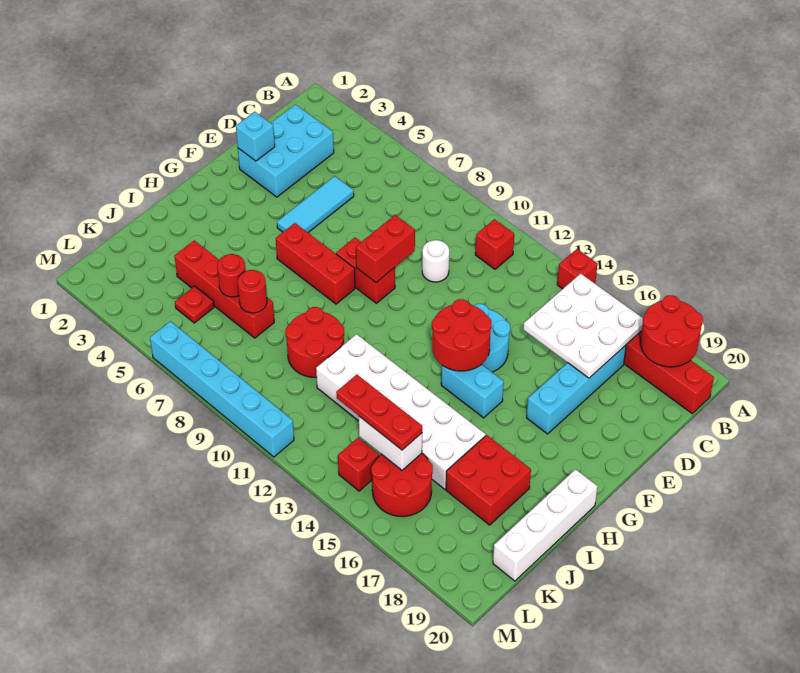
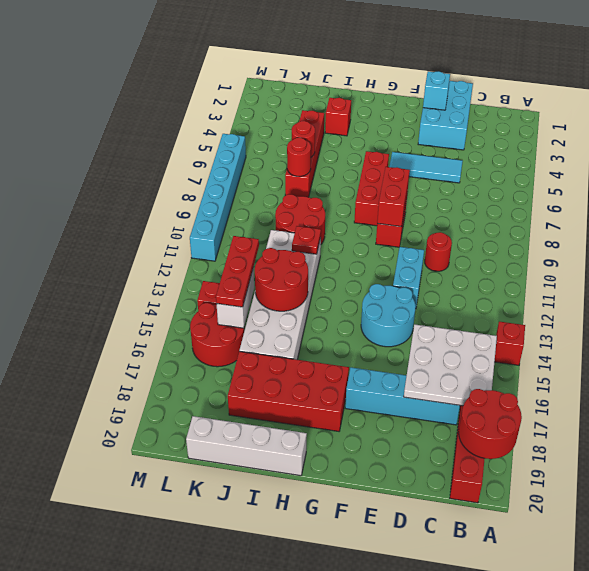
red brick B11 level 1 -> red brick I3 level 1
cyan brick C2:E3 level 1 -> cyan brick D1:E3 level 1
white round brick D10 level 1 -> red round brick D10 level 1
red brick E9:F9 level 2 -> red brick F8:F9 level 2
red round brick F13:G14 level 2 -> red round brick I13:J14 level 2
cyan brick G14:G15 level 1 -> cyan brick E11:E12 level 1
red brick I17:J18 level 1 -> red brick G17:J18 level 1
red plate K5 level 1 -> red plate I11 level 2

